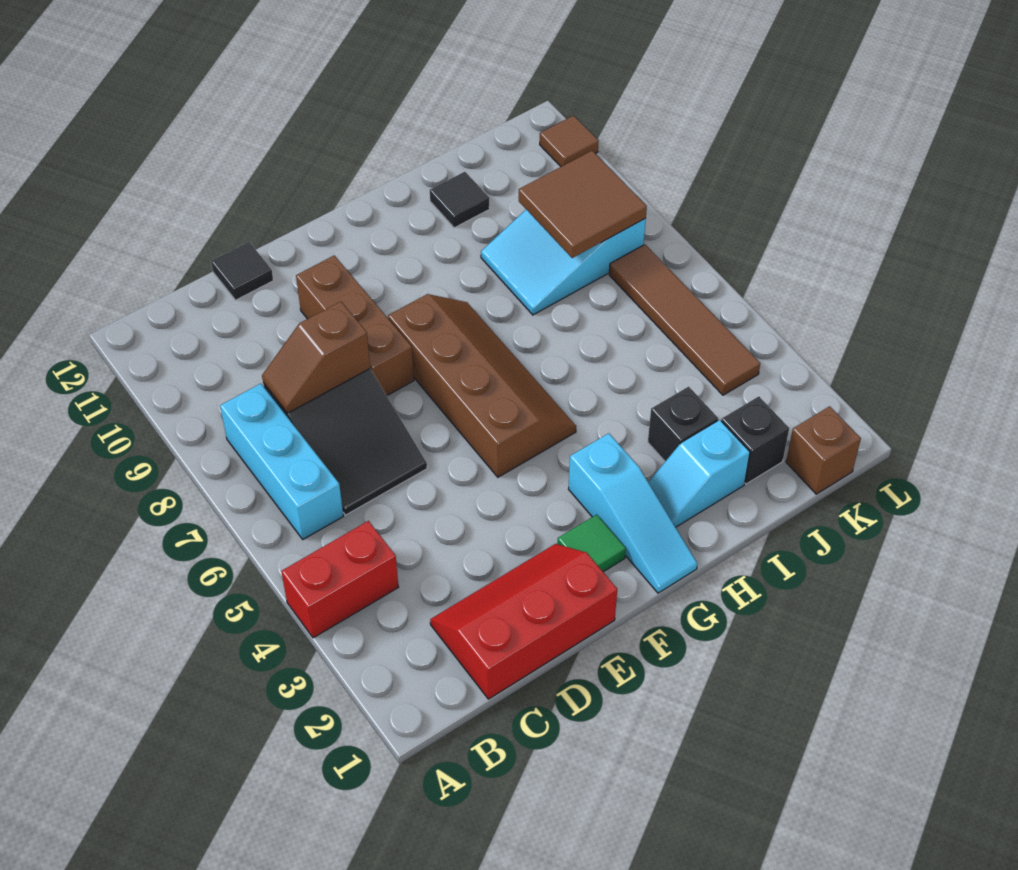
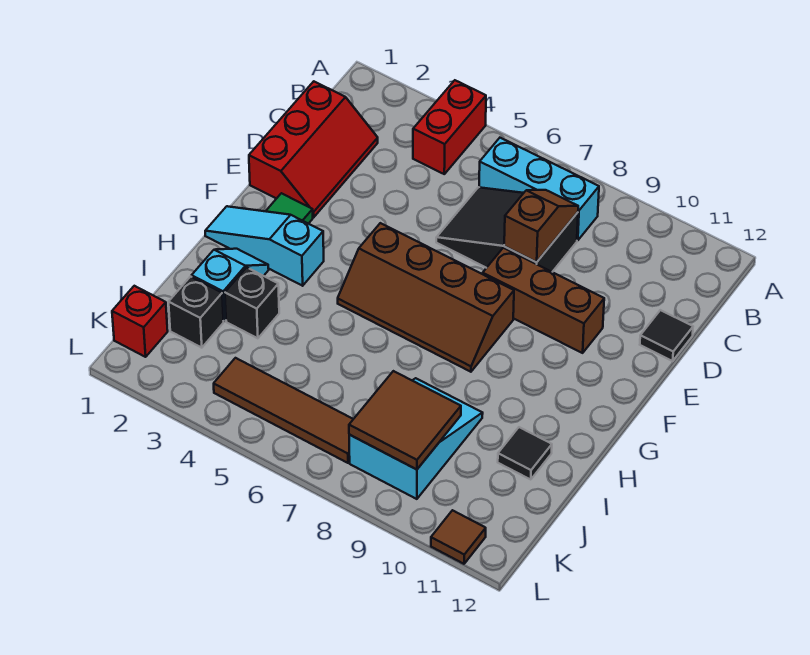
brown brick K1 level 1 -> red brick K1 level 1

